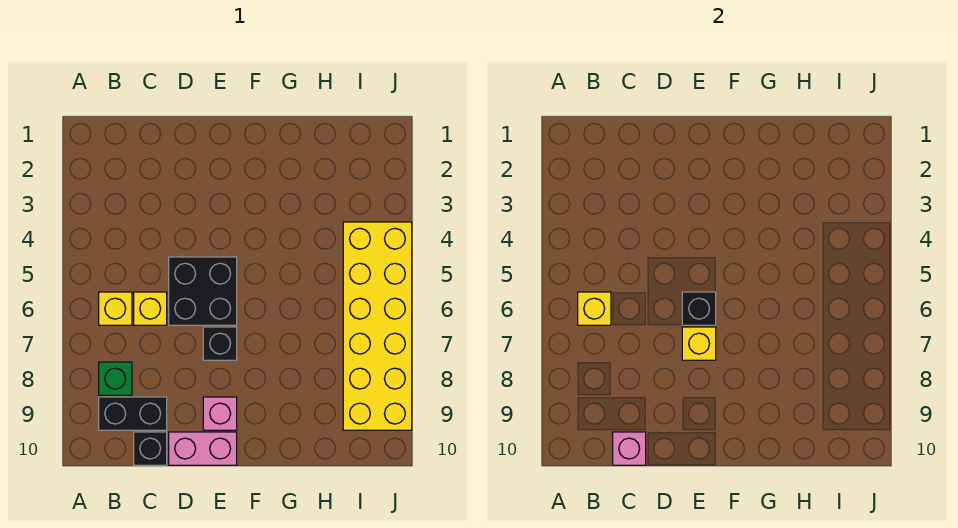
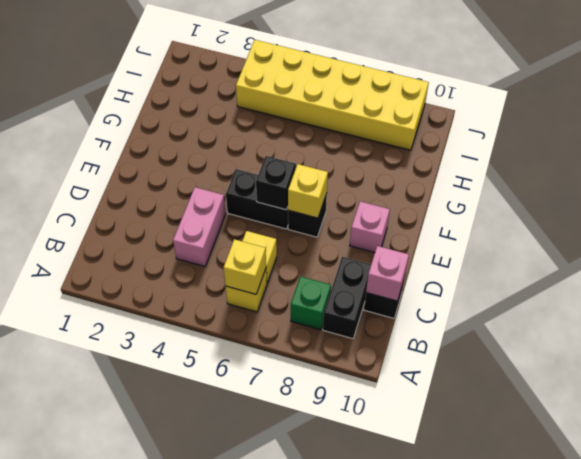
black brick D5:E6 level 1 -> black brick E5:E6 level 1
pink brick D10:E10 level 1 -> pink brick C4:D4 level 1

